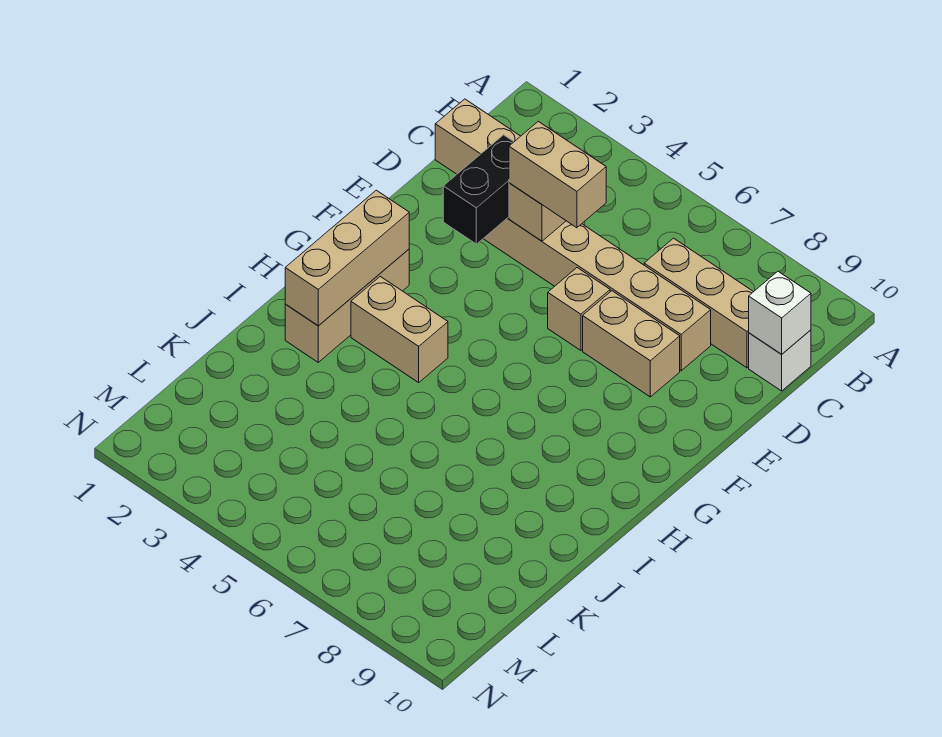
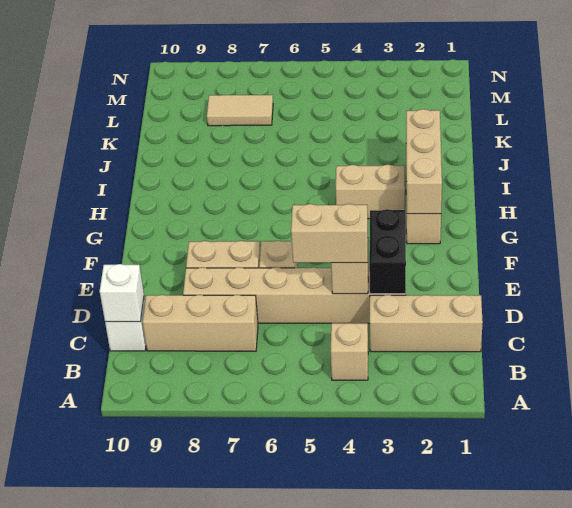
none -> tan brick B4 level 1
none -> tan tile L7:L8 level 1

